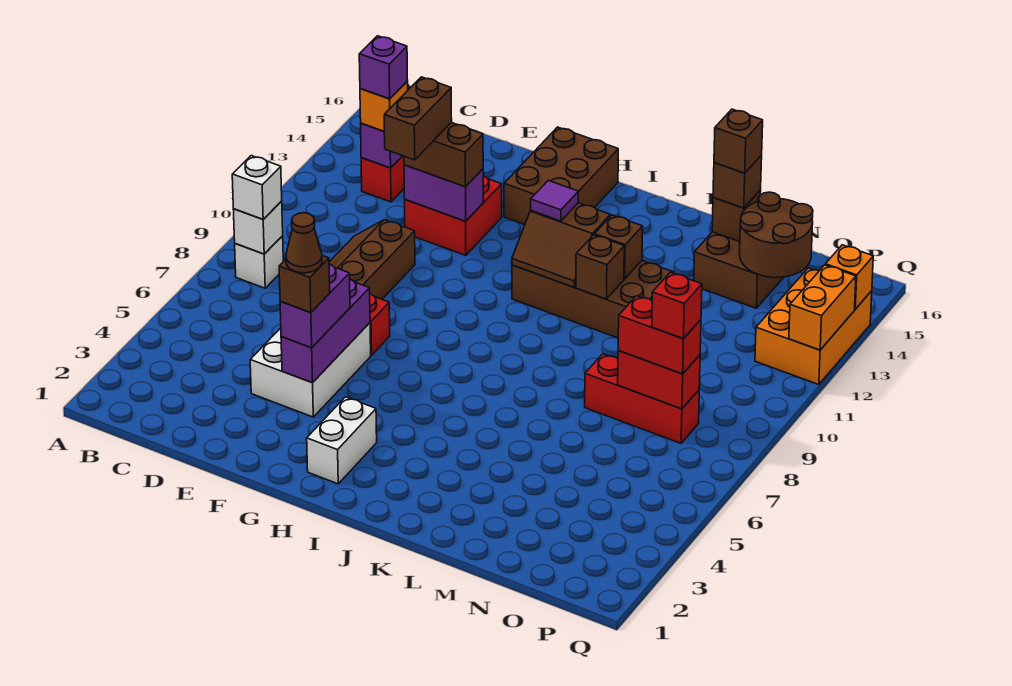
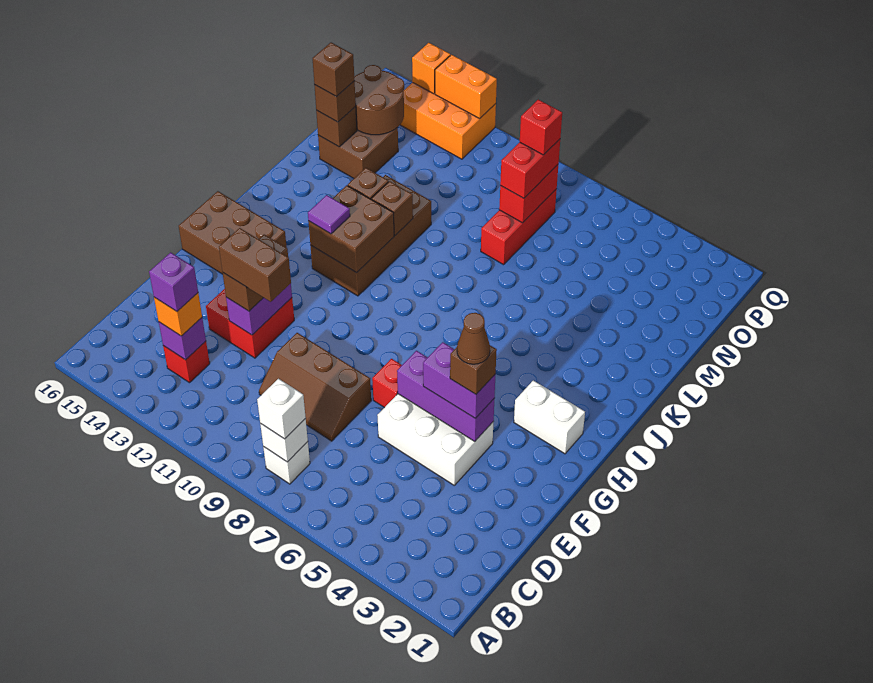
brown slope I11:J12 level 2 top 12 -> brown brick I11:J12 level 2

